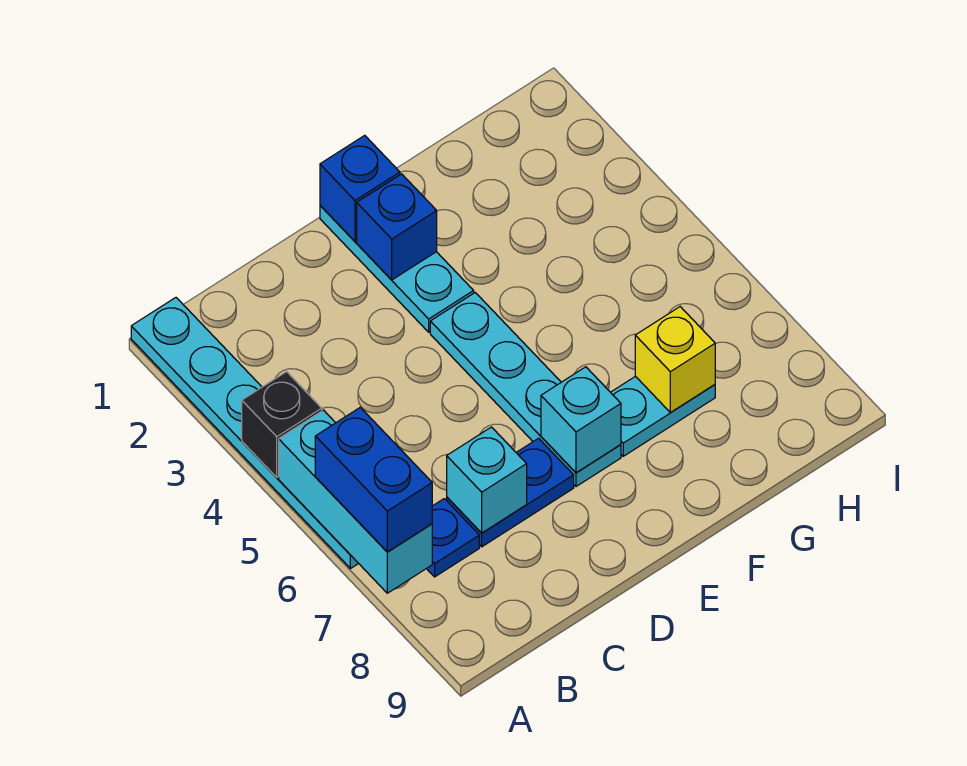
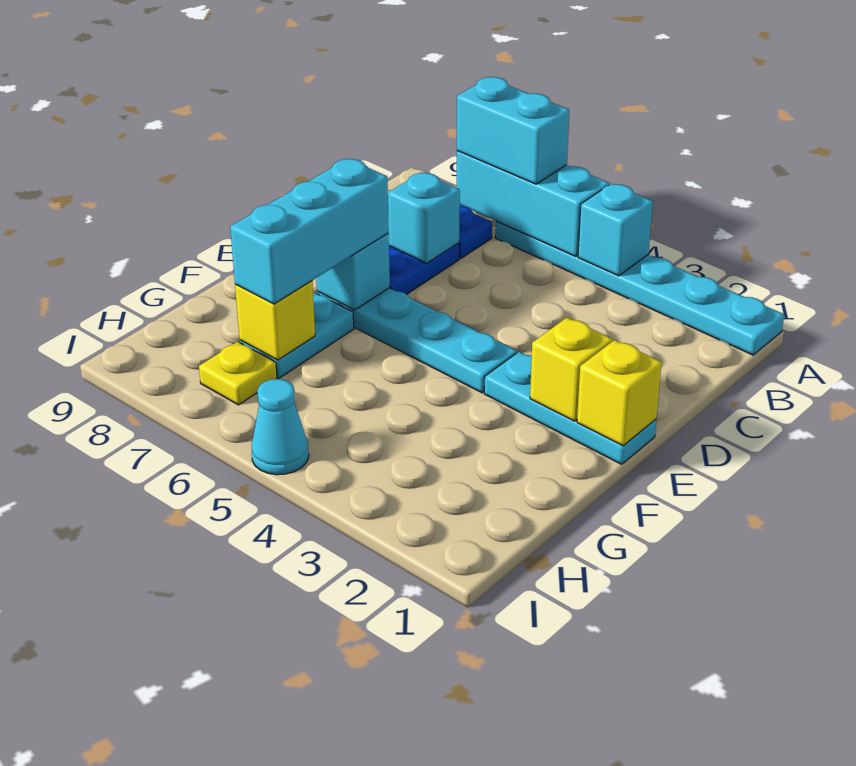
black brick A4 level 2 -> cyan brick A4 level 2
blue brick A6:A7 level 3 -> cyan brick A6:A7 level 3
blue brick E1 level 2 -> yellow brick E1 level 2
blue brick E2 level 2 -> yellow brick E2 level 2
none -> cyan brick E7:G7 level 3
none -> yellow plate H7 level 1
none -> cyan cone I5 level 1

